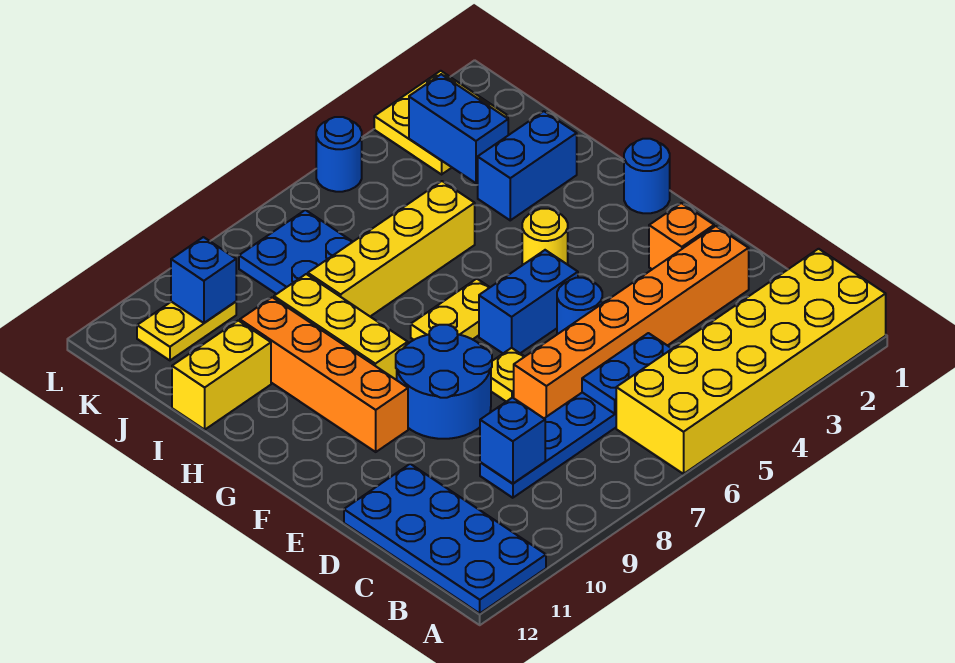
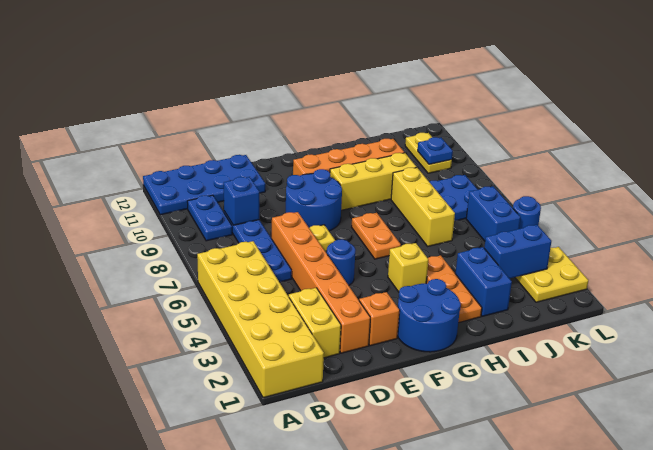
blue plate C5:C6 level 2 -> blue plate B9:B10 level 1
blue brick F5:F6 level 1 -> blue brick K5:K6 level 1
blue round brick G1 level 1 -> blue round brick F1:G2 level 1
yellow round brick G4 level 1 -> yellow brick G4 level 1
yellow plate G6:G7 level 1 -> orange plate G6:G7 level 1
none -> orange plate H2:H4 level 1
yellow brick I5:I8 level 1 -> yellow brick I6:I8 level 1
yellow brick I11:I12 level 1 -> yellow brick C2:C3 level 1
blue brick K10 level 2 -> blue plate K10 level 2

